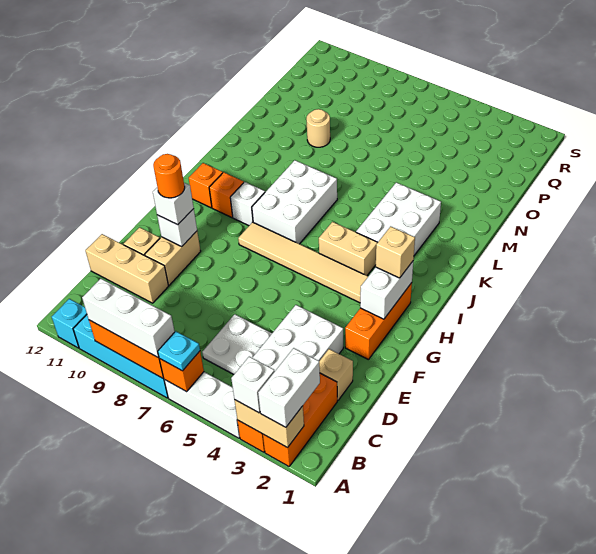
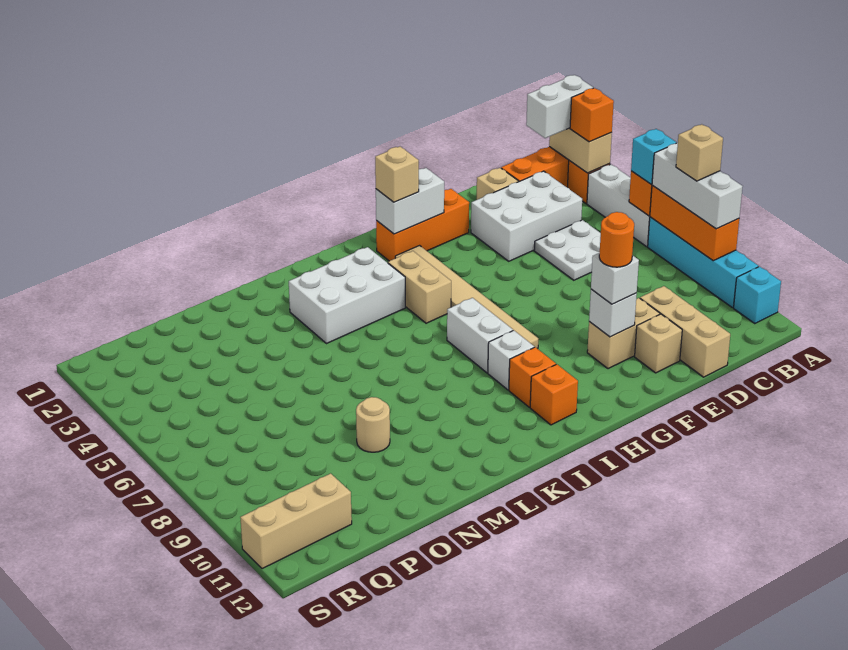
white brick A3 level 3 -> orange brick A3 level 3
cyan plate A6 level 3 -> cyan brick A6 level 3
none -> tan brick A8 level 4
white brick I7:K8 level 1 -> white brick I7:I8 level 1
none -> tan brick Q11:S11 level 1

